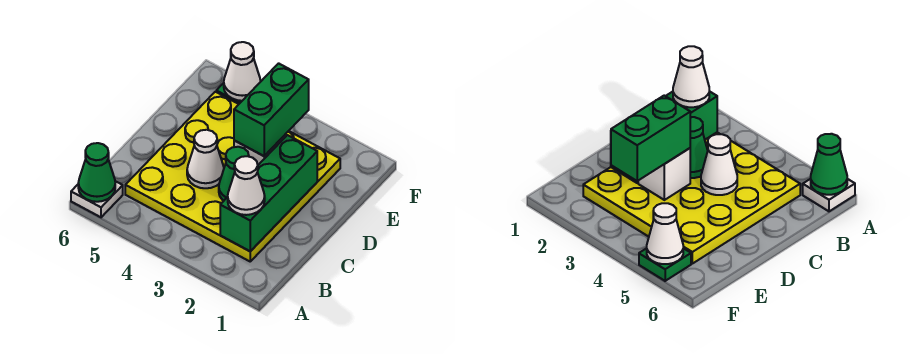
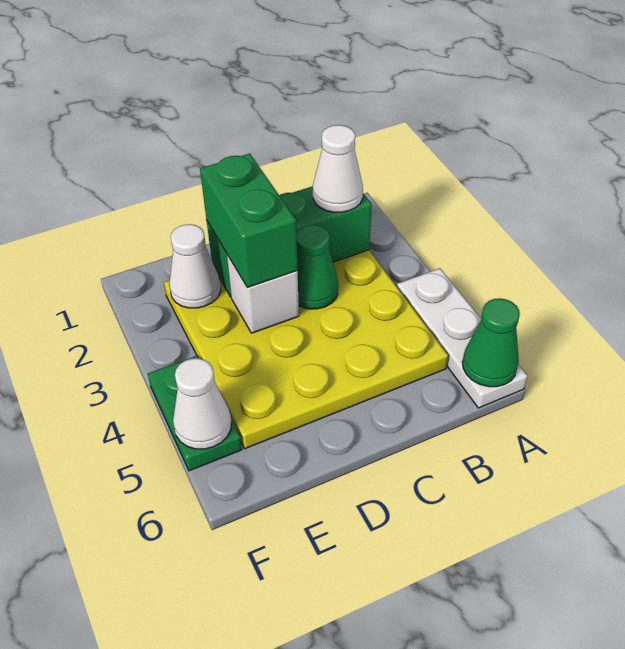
white plate A6 level 1 -> white plate A4:A6 level 1
white cone C4 level 2 -> white cone E2 level 2
green brick D3:E3 level 3 -> green brick D2:D3 level 3
green plate F5 level 1 -> green plate F4:F5 level 1

